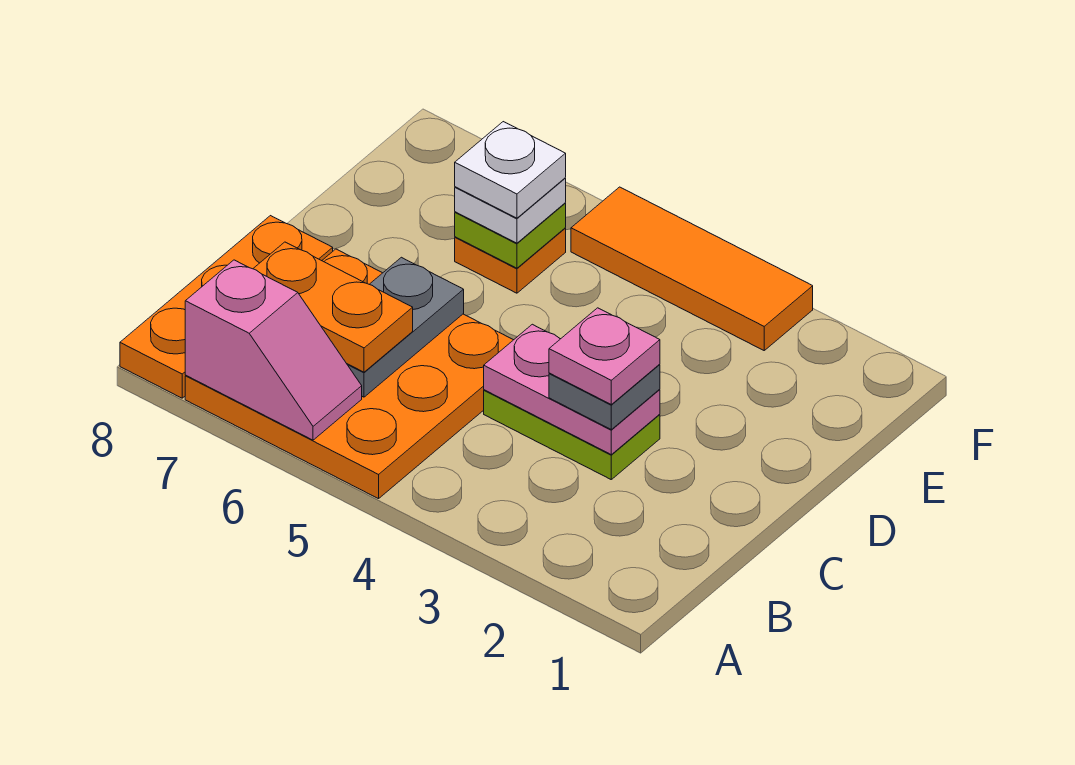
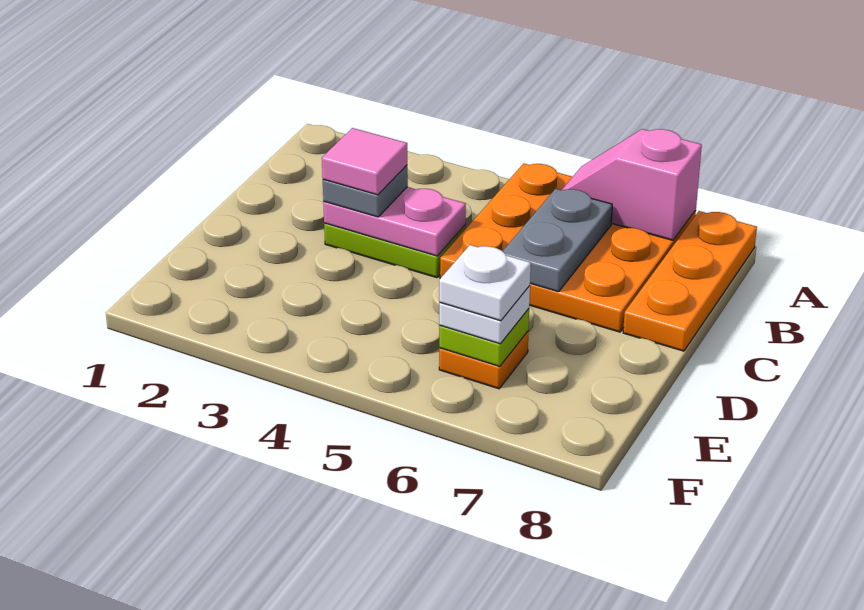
orange plate B6:B7 level 3 -> none
pink plate C3 level 4 -> pink tile C3 level 4
orange tile F3:F5 level 1 -> none

